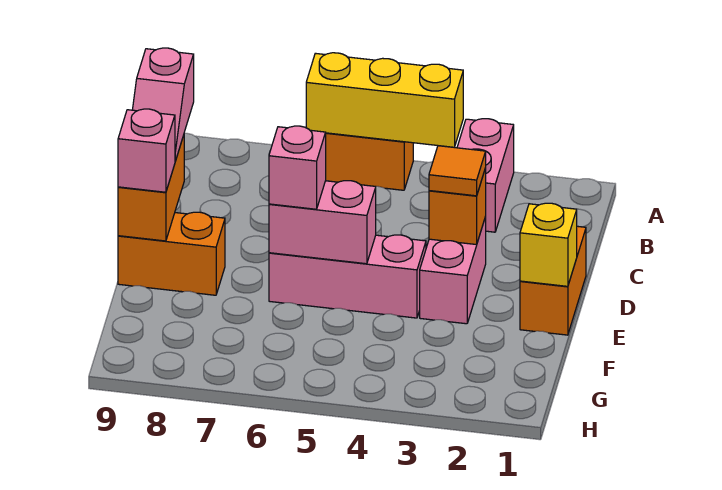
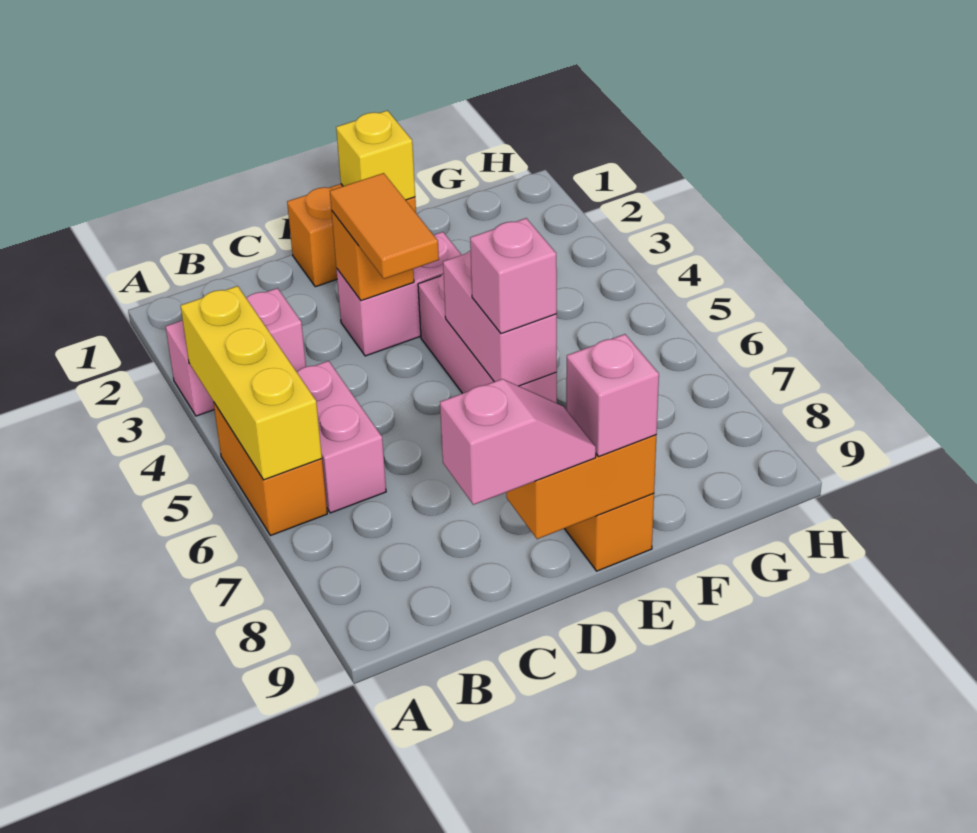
none -> pink brick B5:B6 level 1
orange tile D3 level 3 -> orange tile D3:D4 level 3

